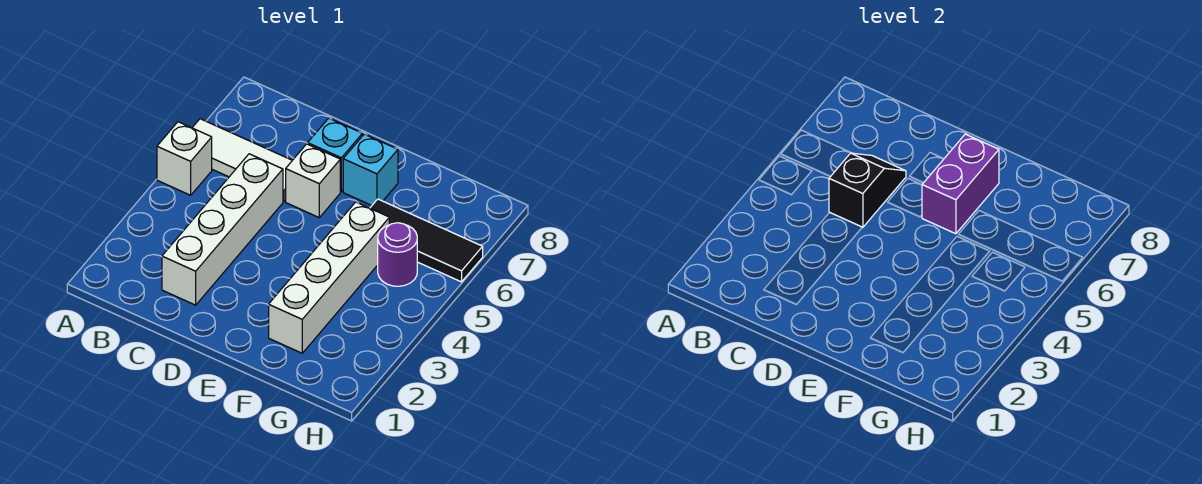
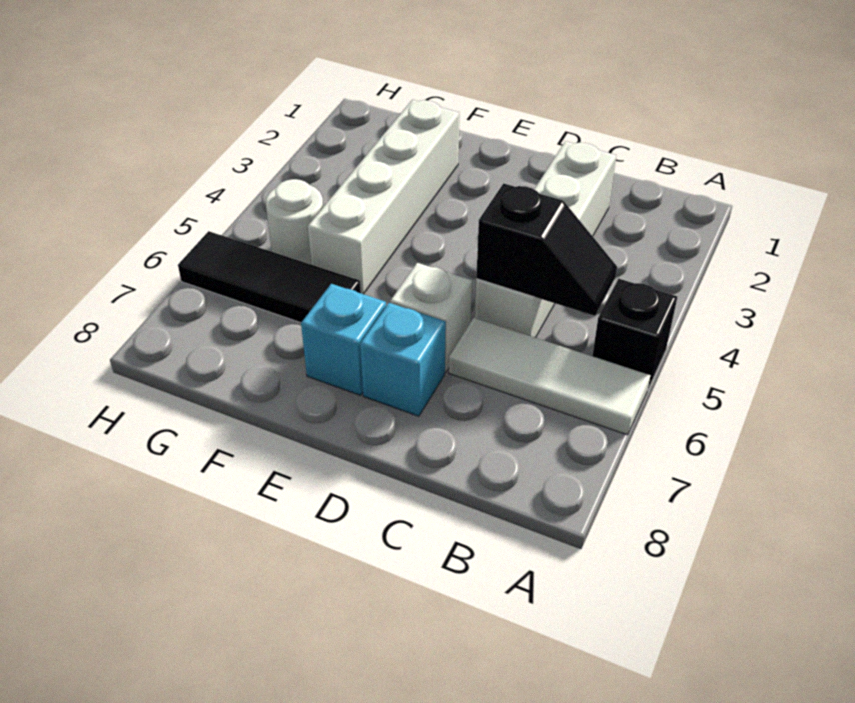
white brick A5 level 1 -> black brick A5 level 1
black slope C5:C6 level 2 top 5 -> black slope B5:C5 level 2 top C
purple brick E6:E7 level 2 -> none
purple round brick G5 level 1 -> white round brick G5 level 1

